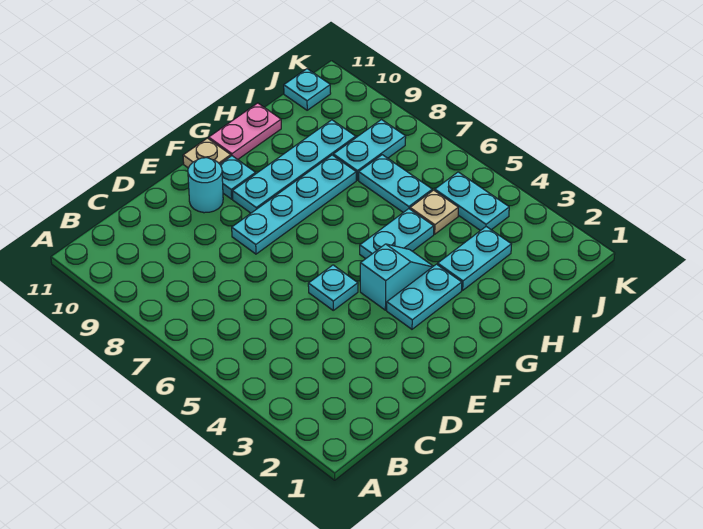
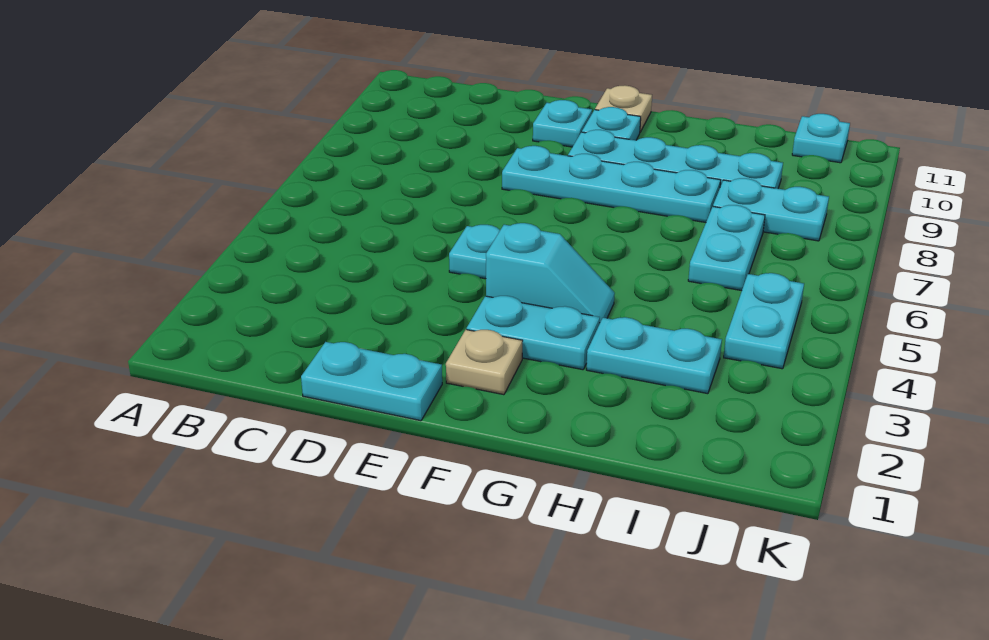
cyan round brick E10 level 1 -> cyan plate E10 level 1
cyan plate G5:H5 level 1 -> cyan plate D1:E1 level 1
pink plate G11:H11 level 1 -> none
tan plate I5 level 1 -> tan plate F2 level 1

